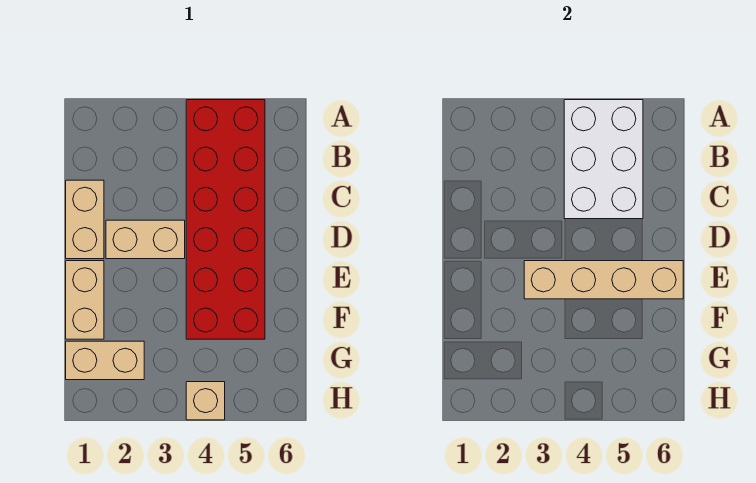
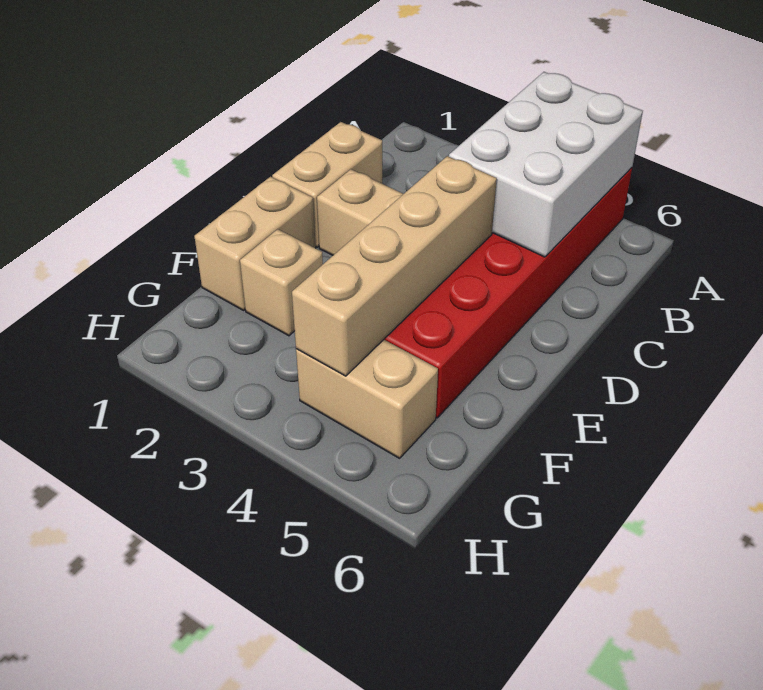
tan brick E3:E6 level 2 -> tan brick D4:G4 level 2
tan brick G1:G2 level 1 -> tan brick G4:G5 level 1
tan brick H4 level 1 -> tan brick F2 level 1

